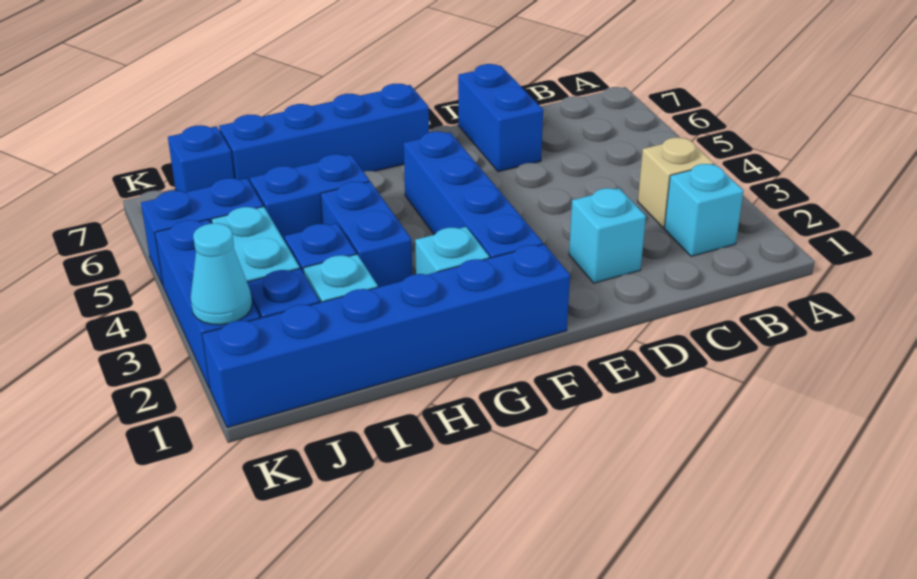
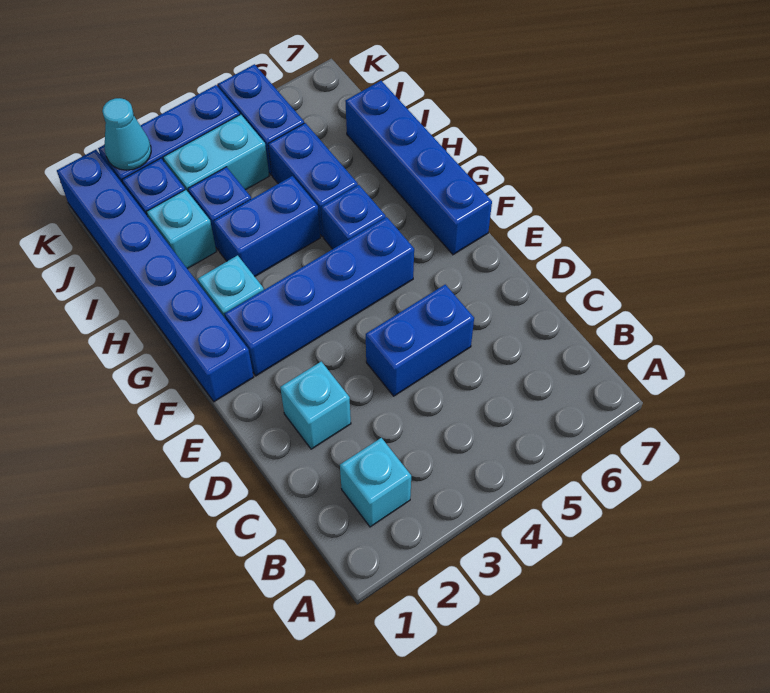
tan brick B3 level 1 -> none
blue brick D6:D7 level 1 -> blue brick D4:D5 level 1
blue brick J7 level 1 -> blue brick G5 level 1

